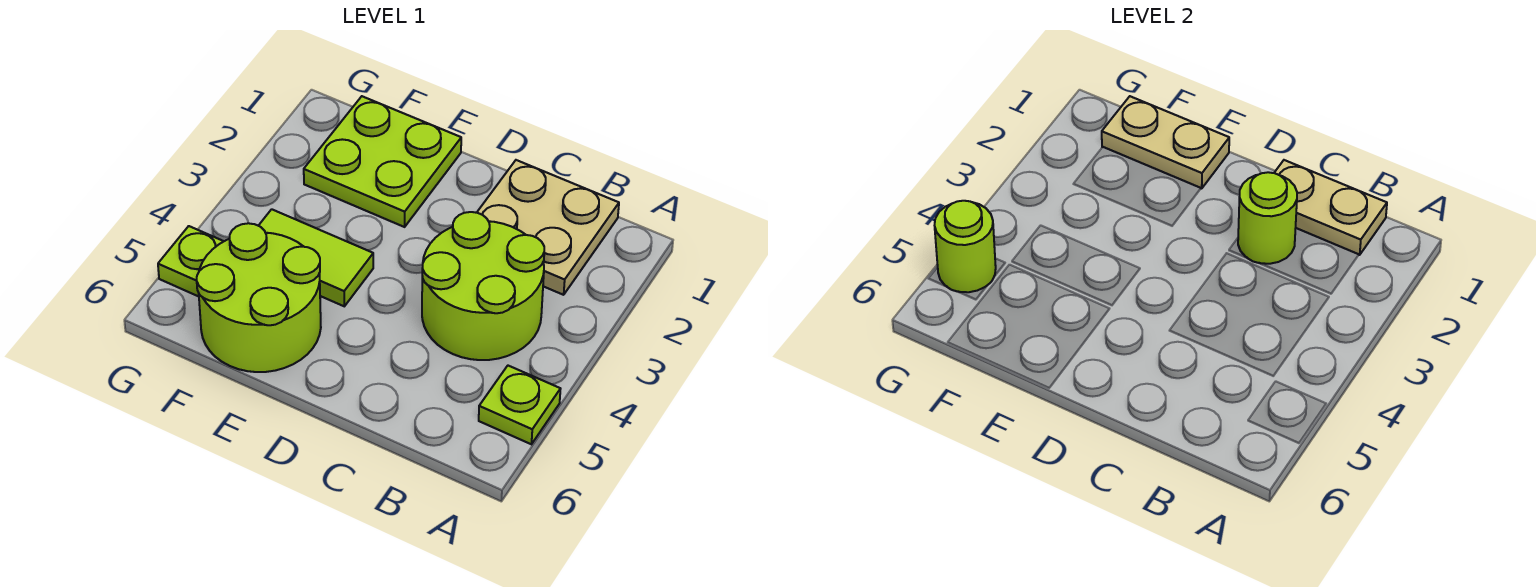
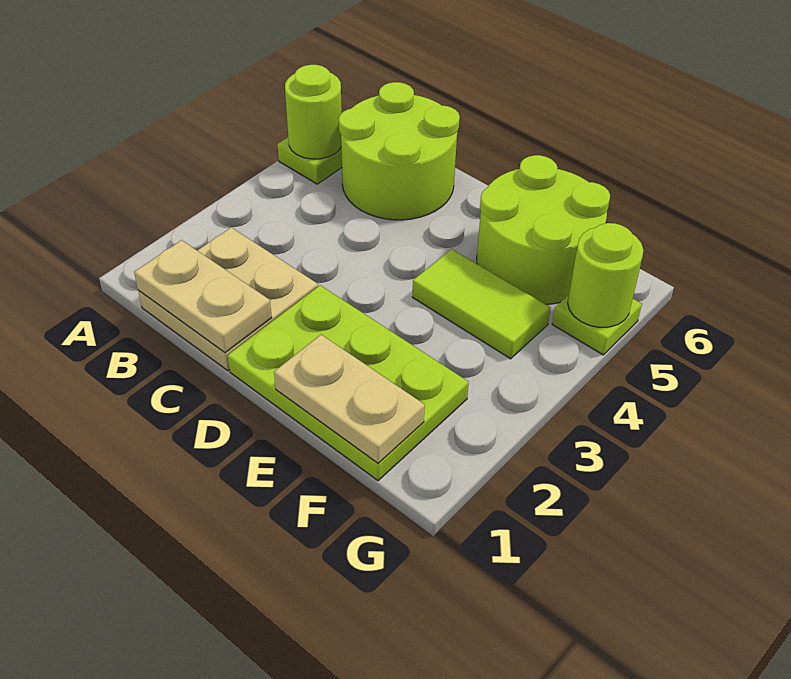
lime round brick B3:C4 level 1 -> lime round brick B5:C6 level 1
lime round brick C2 level 2 -> lime round brick A5 level 2
lime plate E1:F2 level 1 -> lime plate D1:F2 level 1

